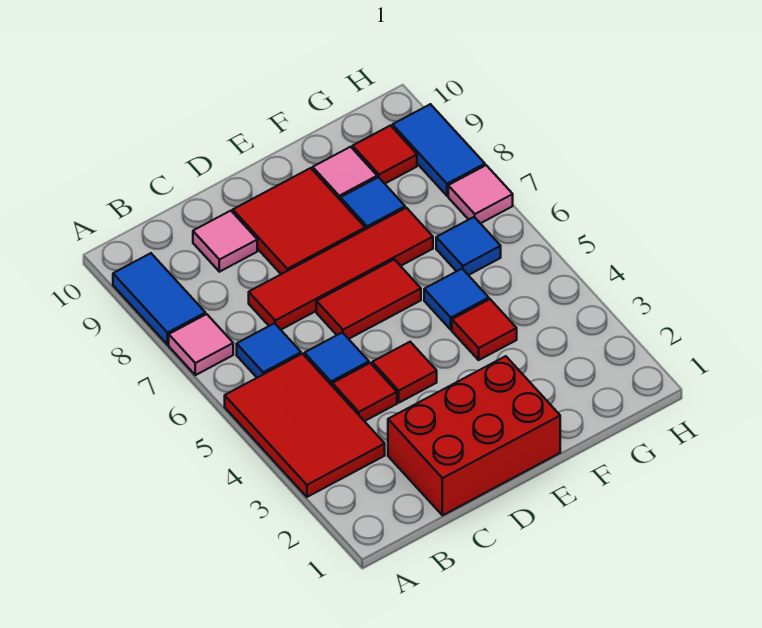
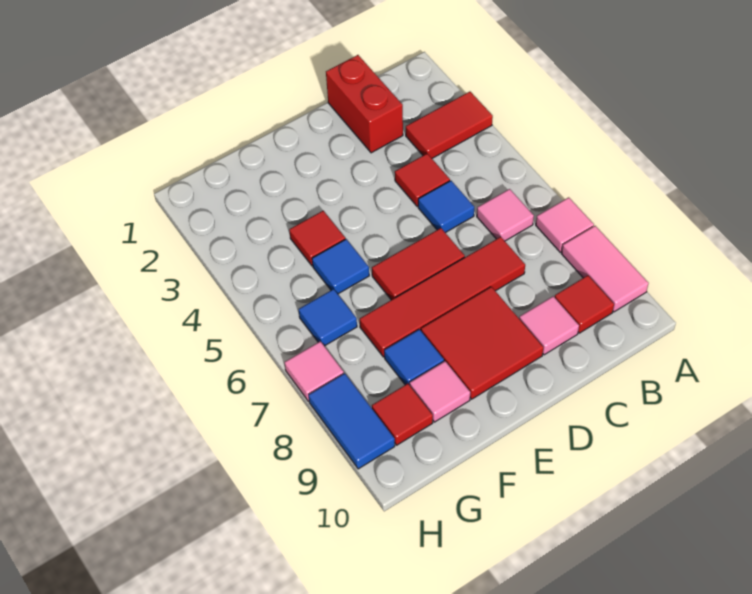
red tile A3:B5 level 1 -> red tile A3:B3 level 1
blue tile A8:A9 level 1 -> pink tile A8:A9 level 1
blue tile B6 level 1 -> pink tile B6 level 1
red brick C1:E2 level 1 -> red brick C1:C2 level 1
red tile D4 level 1 -> red tile B9 level 1

